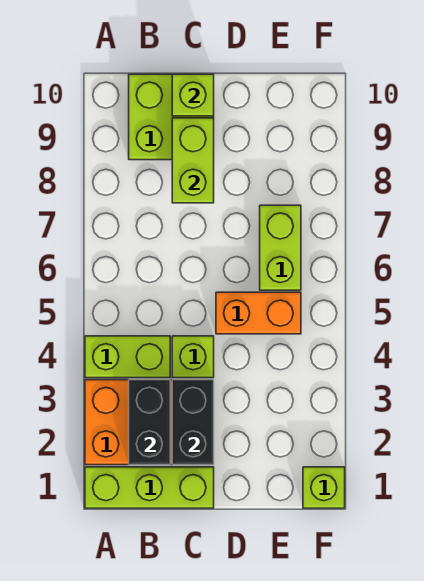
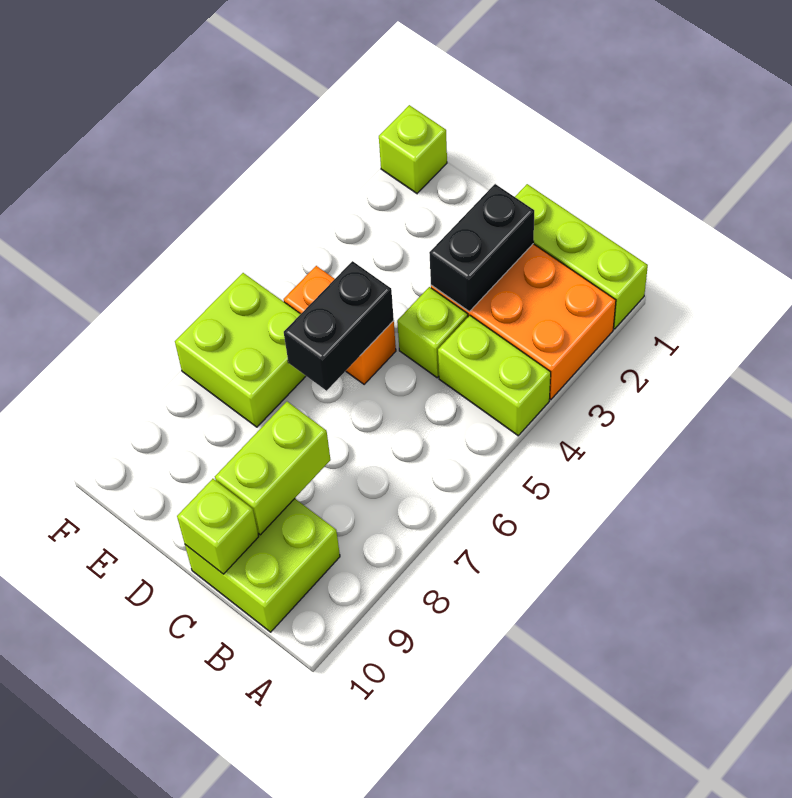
black brick B2:B3 level 2 -> black brick D5:D6 level 2
lime brick E6:E7 level 1 -> lime brick E6:F7 level 1

